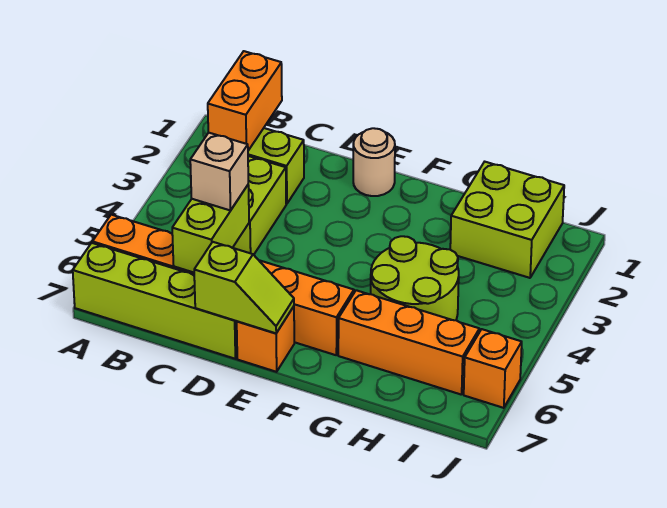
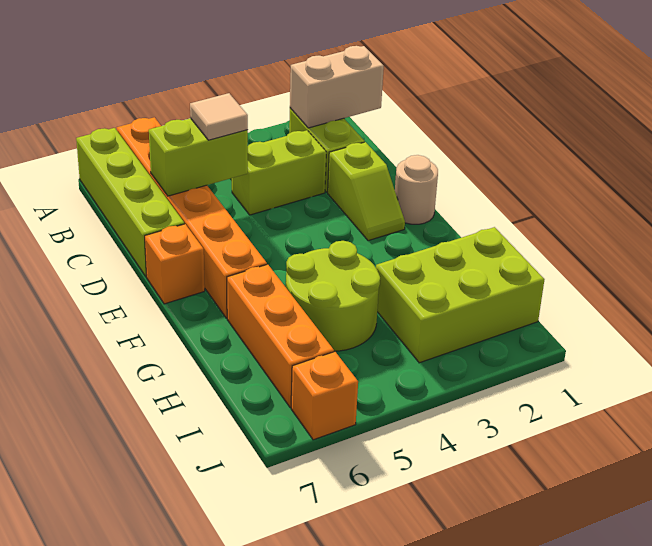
orange brick B1:B2 level 2 -> tan brick B1:B2 level 2
tan brick C5 level 3 -> tan tile C5 level 3
lime slope D7:E7 level 2 top D -> lime slope D2:E2 level 1 top D
lime brick H1:I2 level 1 -> lime brick H1:I3 level 1

